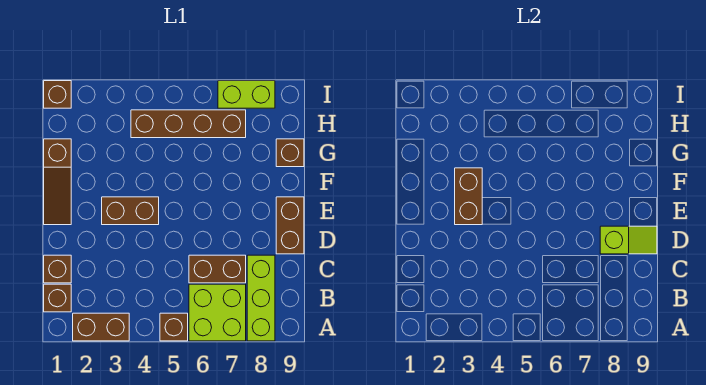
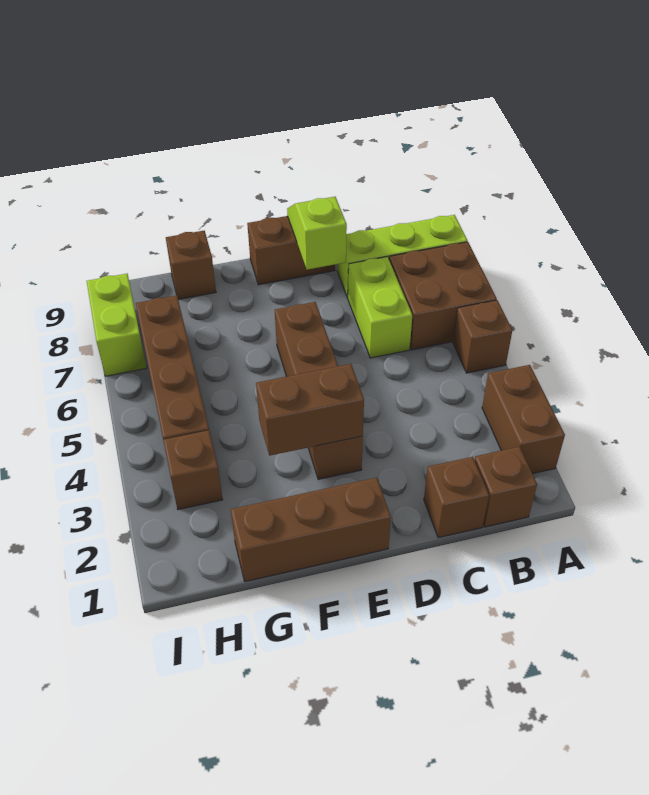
lime brick A6:B7 level 1 -> brown brick A6:B7 level 1
brown brick C6:C7 level 1 -> lime brick C6:C7 level 1
brown slope E1:G1 level 1 top G -> brown brick E1:G1 level 1
brown brick E3:E4 level 1 -> brown brick E3:E6 level 1
brown brick I1 level 1 -> brown brick H3 level 1

